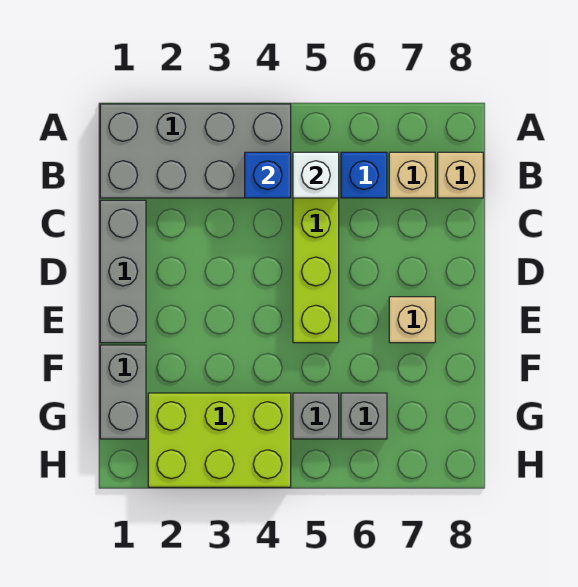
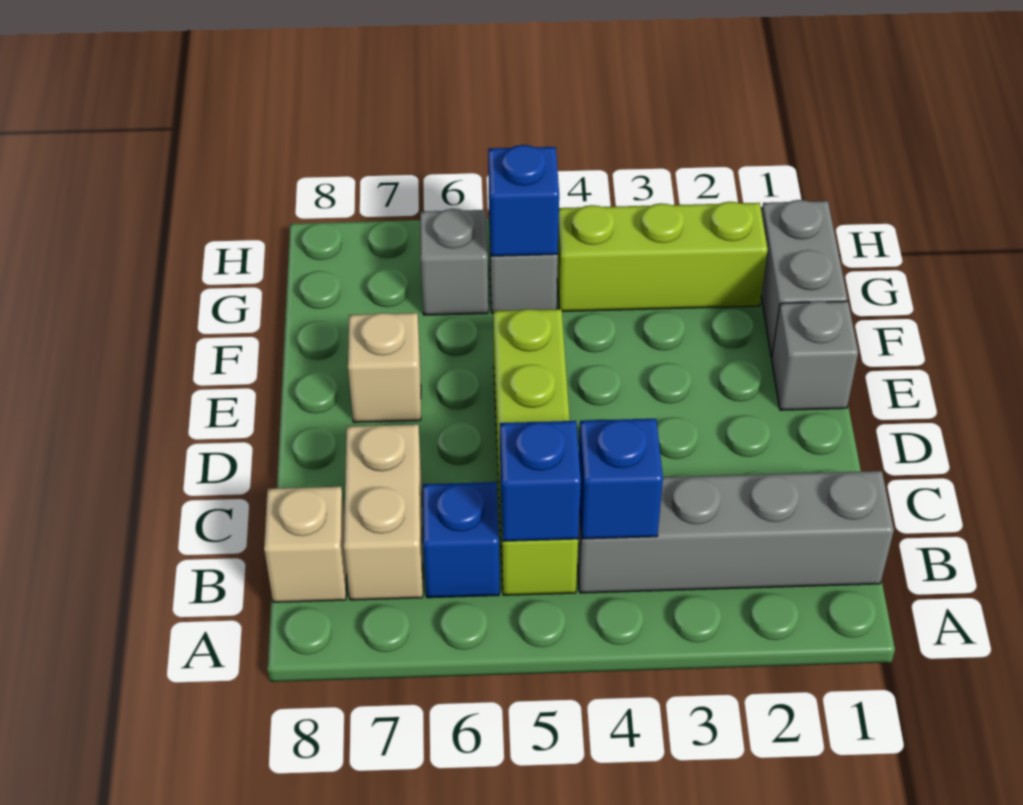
grey brick A1:B4 level 1 -> grey brick B1:B4 level 1
white brick B5 level 2 -> blue brick B5 level 2
tan brick B7 level 1 -> tan brick B7:C7 level 1
grey brick C1:E1 level 1 -> grey brick E1 level 1
lime brick G2:H4 level 1 -> lime brick G2:G4 level 1
none -> blue brick G5 level 2

